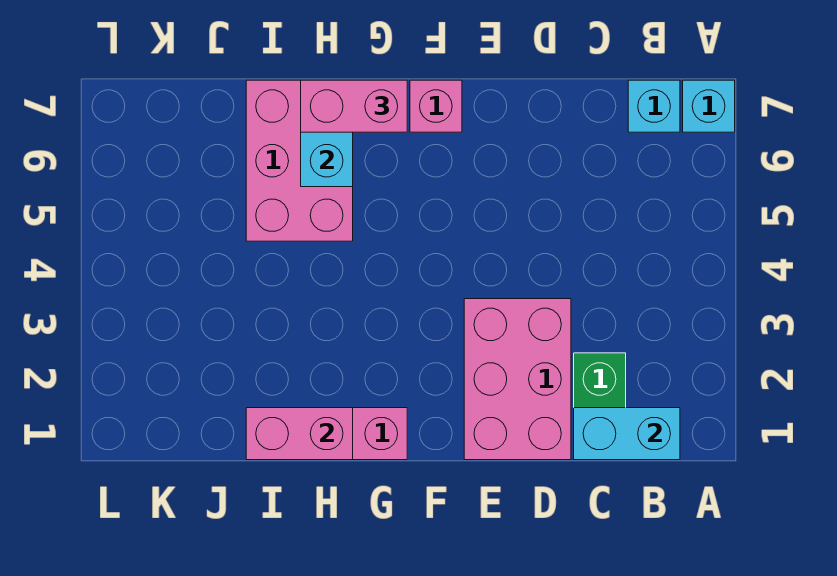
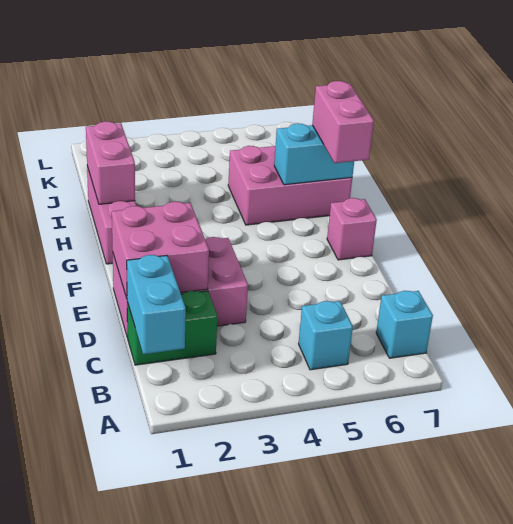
cyan brick A7 level 1 -> cyan brick B5 level 1
none -> pink brick D1:E2 level 2

